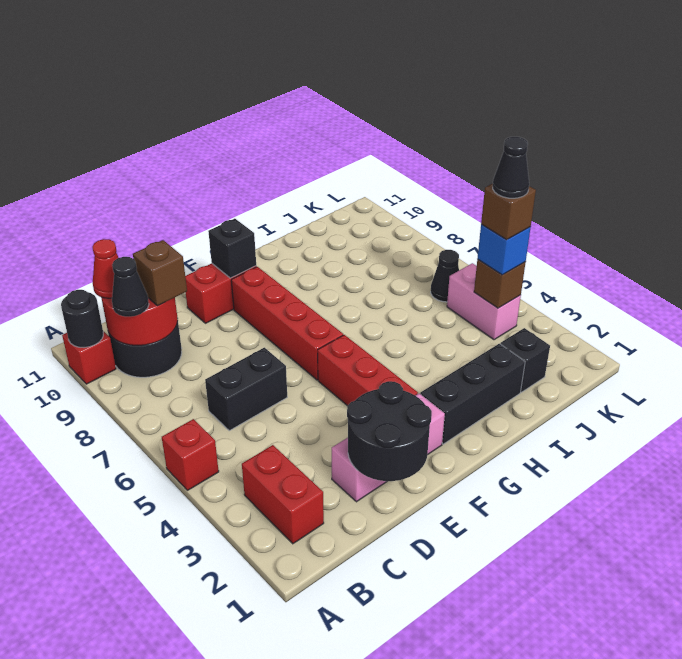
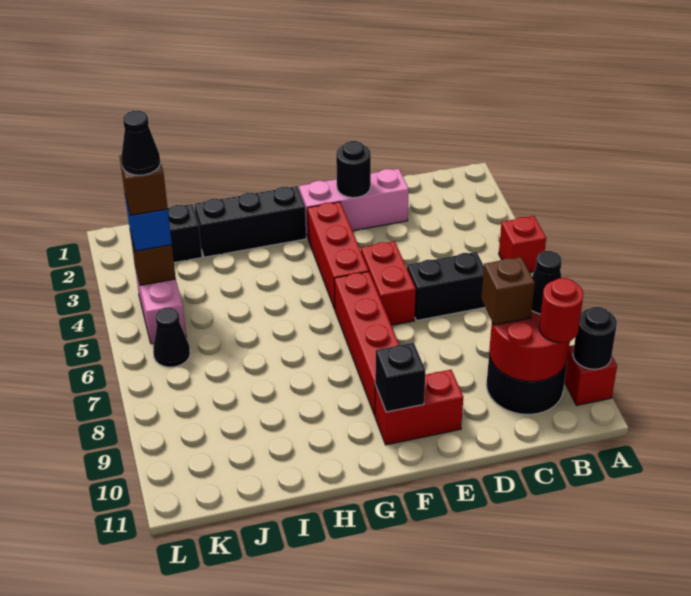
red brick B2:B3 level 1 -> red brick E5:E6 level 1
red cone B10 level 3 -> red round brick B10 level 3
black round brick D1:E2 level 2 -> black round brick E2 level 2

